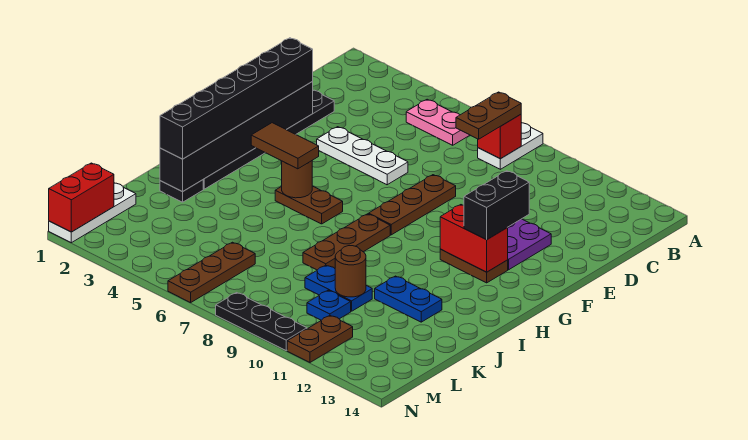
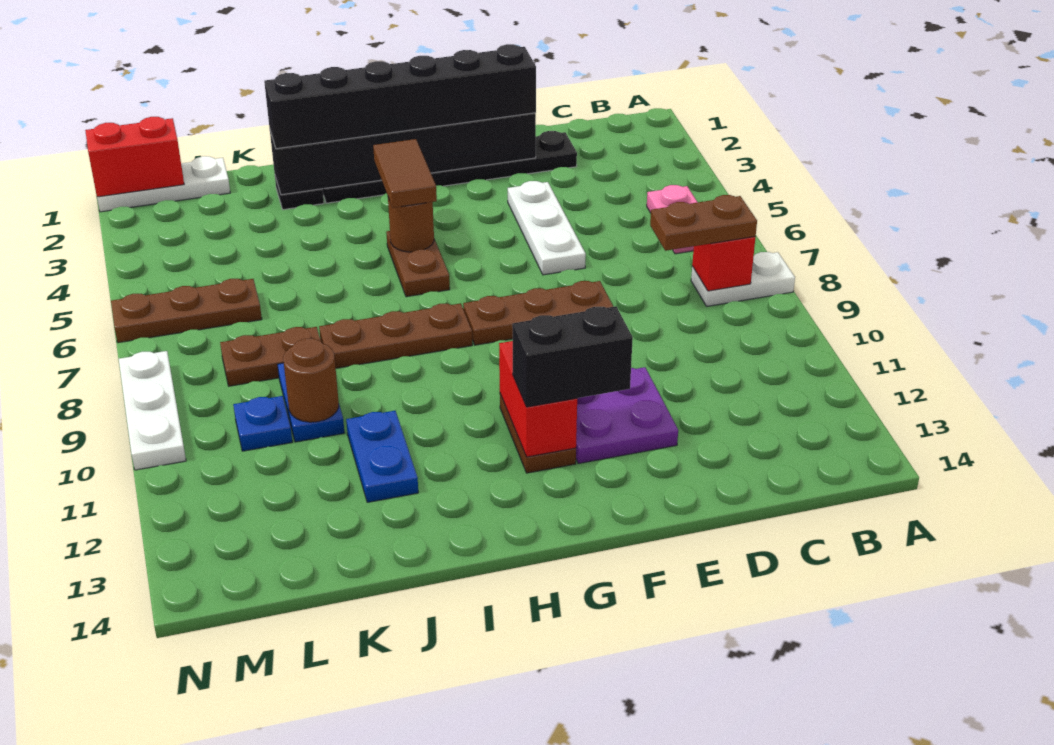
brown plate M11:N11 level 1 -> brown plate K8:L8 level 1
black plate N8:N10 level 1 -> white plate N8:N10 level 1

